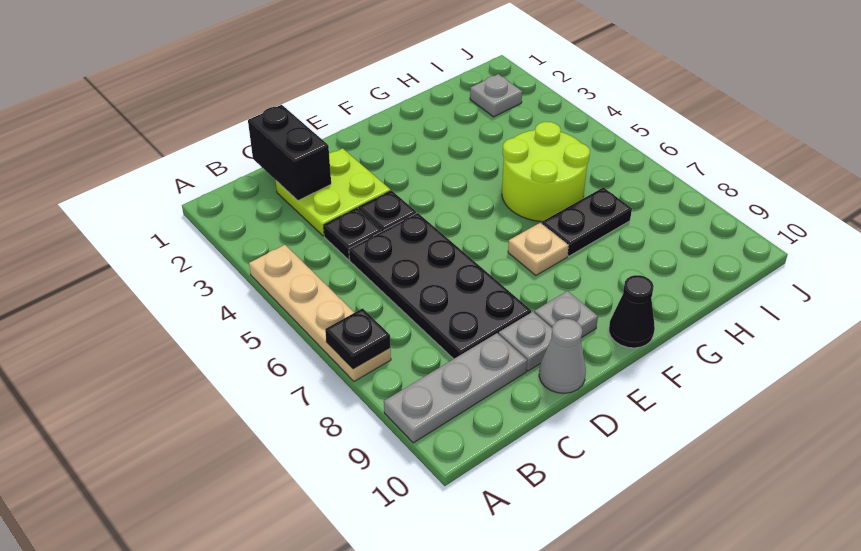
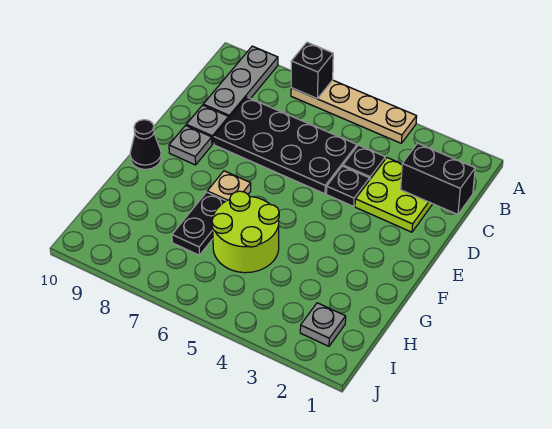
black plate A7 level 2 -> black brick A7 level 2
grey cone D10 level 1 -> none

